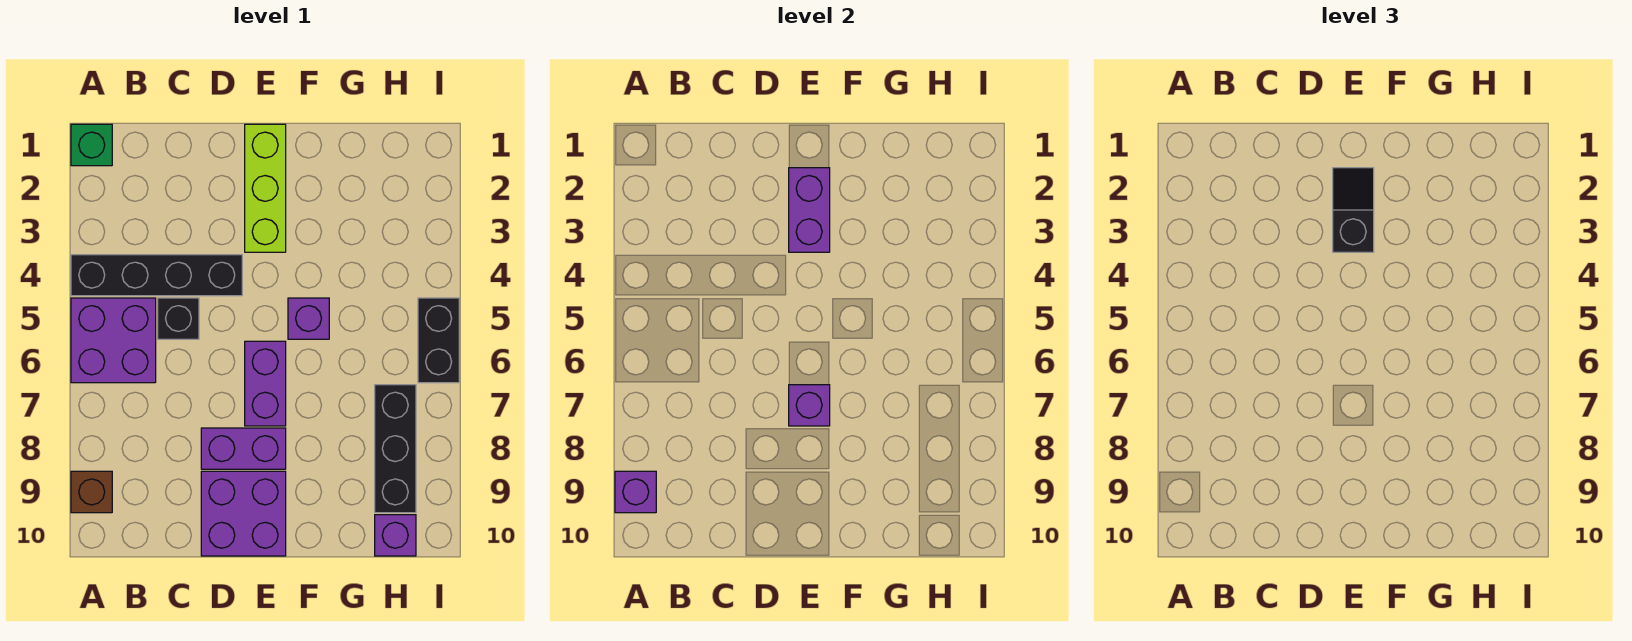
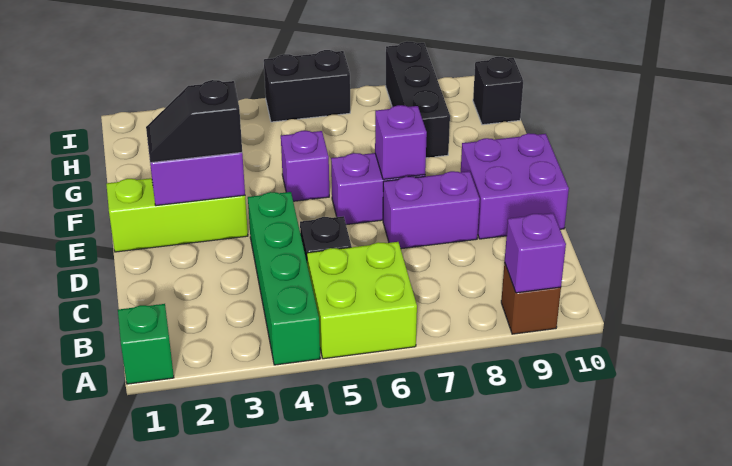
black brick A4:D4 level 1 -> green brick A4:D4 level 1
purple brick A5:B6 level 1 -> lime brick A5:B6 level 1
purple brick D8:E8 level 1 -> purple brick D7:D8 level 1
black brick H7:H9 level 1 -> black brick G8:I8 level 1
purple brick H10 level 1 -> black brick H10 level 1

